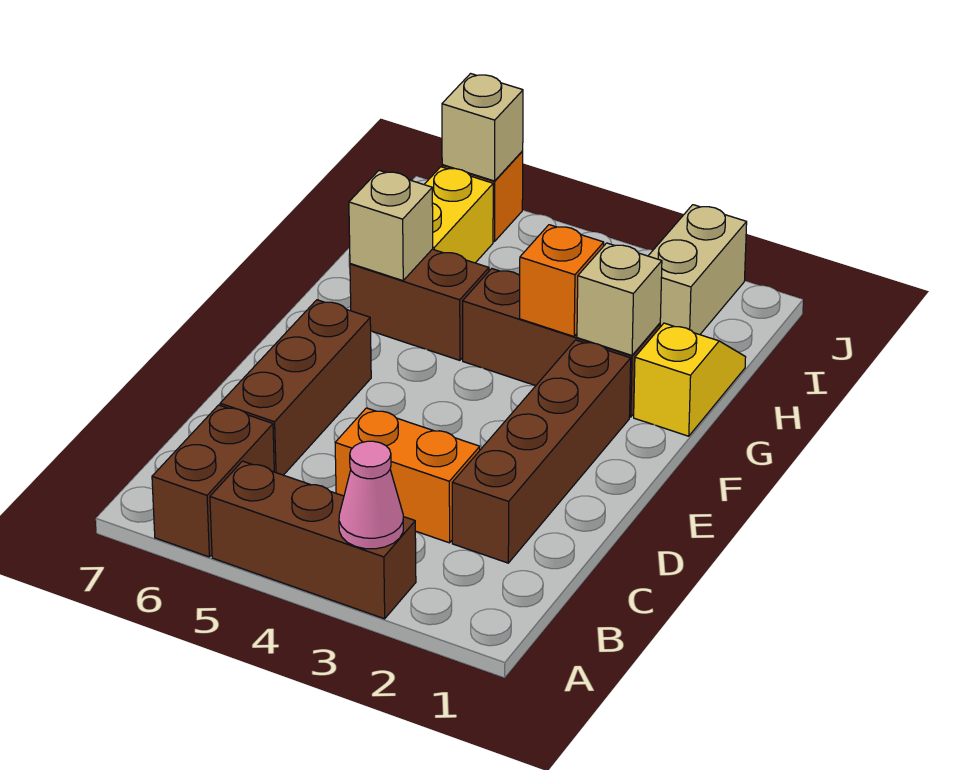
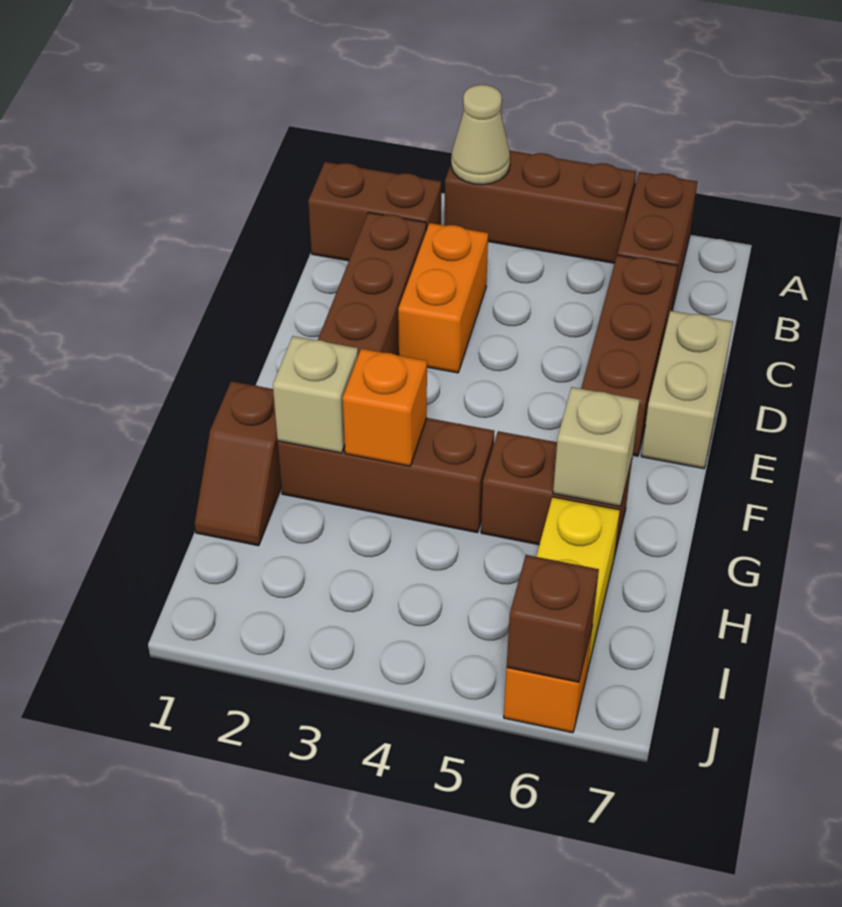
pink cone A3 level 2 -> tan cone A3 level 2
none -> brown brick B1:B2 level 1
orange brick C3:C4 level 1 -> orange brick C3:D3 level 1
yellow slope G1:H1 level 1 top G -> brown slope G1:H1 level 1 top G
tan brick I2:J2 level 1 -> tan brick D7:E7 level 1
tan brick J6 level 2 -> brown brick J6 level 2

